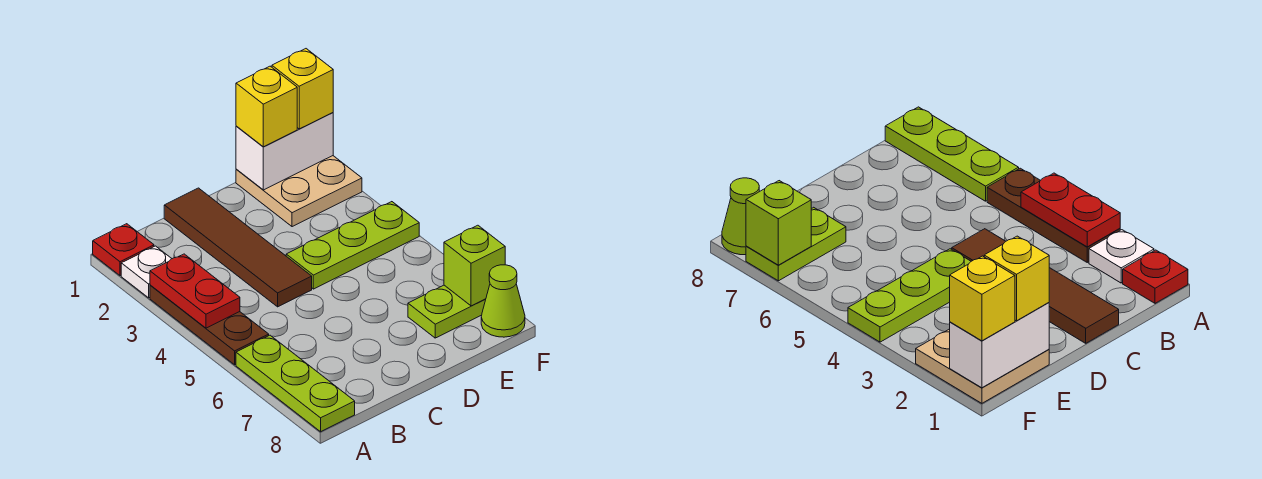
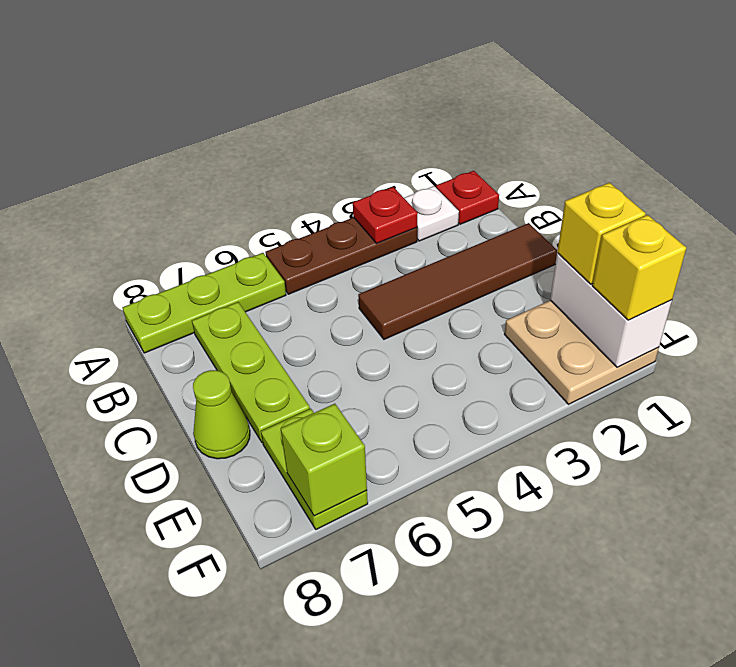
red plate A3:A4 level 2 -> red plate A3 level 2
lime plate D4:F4 level 1 -> lime plate B7:D7 level 1
lime cone F8 level 1 -> lime cone D8 level 1

